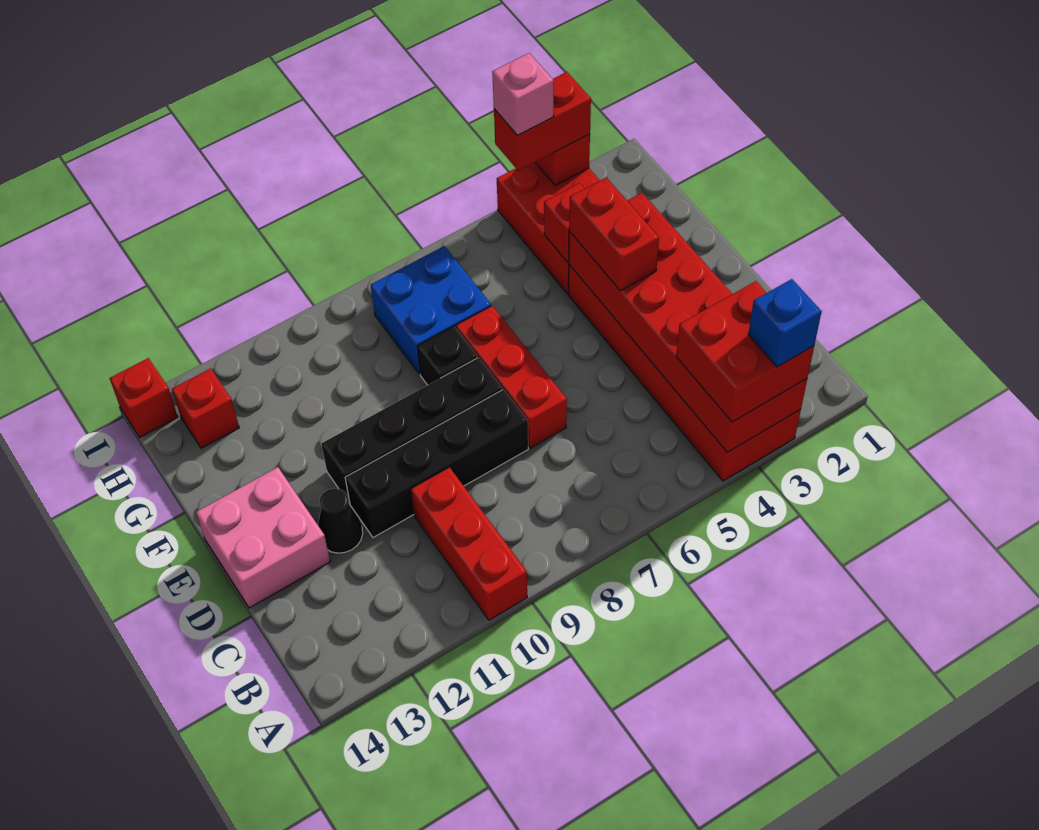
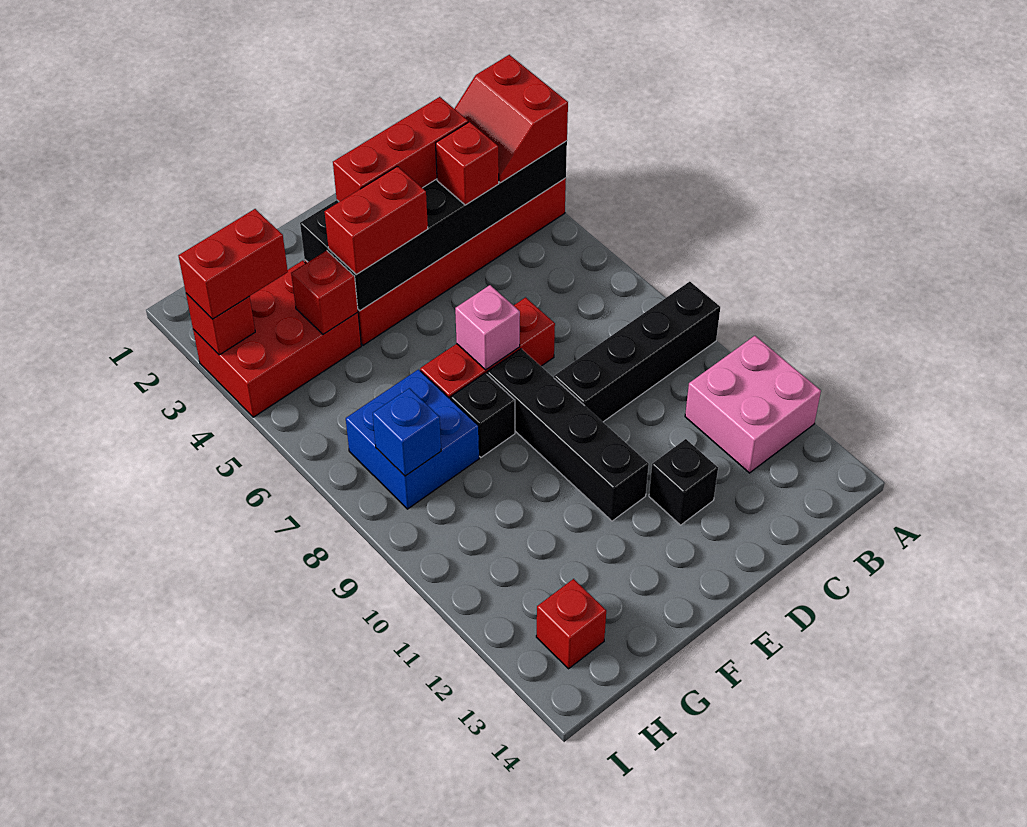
red brick A3:F4 level 2 -> black brick A3:F4 level 2
red brick A3:B4 level 3 -> red slope A3:B4 level 3 top A
blue brick A3 level 4 -> blue brick H8 level 2
red brick A10:C10 level 1 -> red brick C3:E3 level 3
black brick D8:D11 level 1 -> black brick A9:D9 level 1
black cone D12 level 1 -> black brick D12 level 1
pink brick D13:E14 level 1 -> pink brick A11:B12 level 1
red brick I3:I4 level 3 -> red brick H3:I3 level 3
pink brick I4 level 4 -> pink brick E7 level 2
red brick I14 level 1 -> red brick C4 level 3

